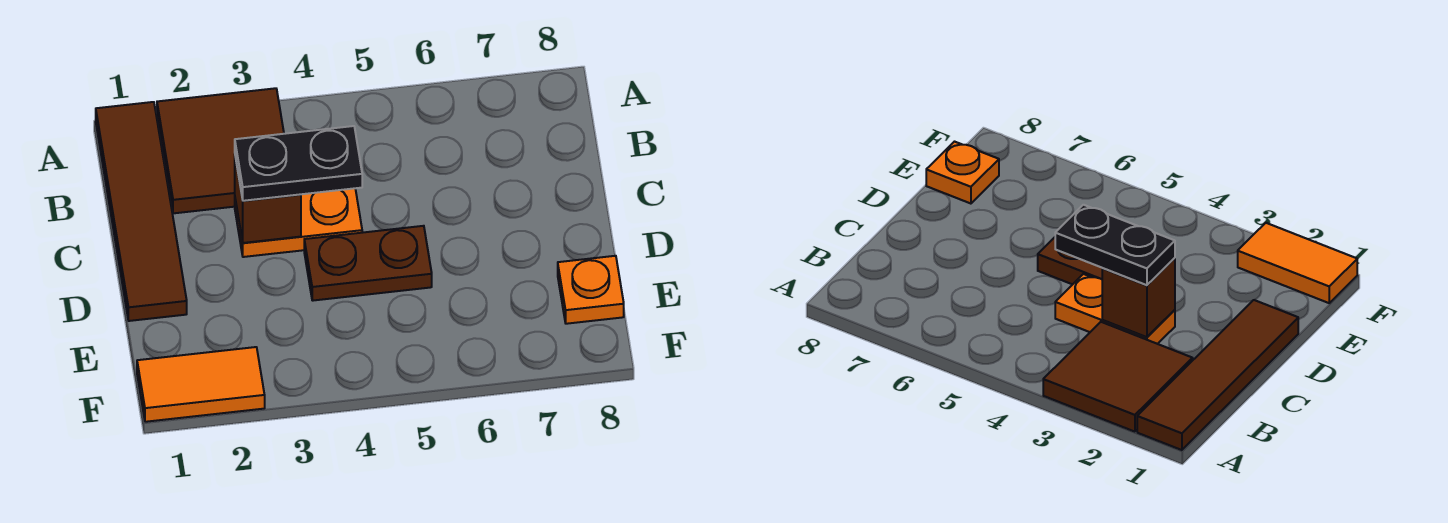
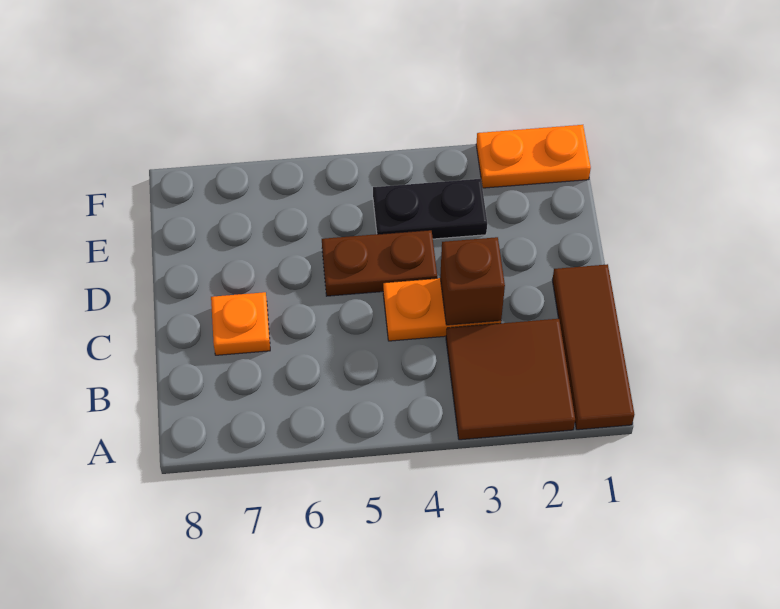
brown tile A1:D1 level 1 -> brown tile A1:C1 level 1
black plate C3:C4 level 3 -> black plate E3:E4 level 1
orange plate E8 level 1 -> orange plate C7 level 1
orange tile F1:F2 level 1 -> orange plate F1:F2 level 1

